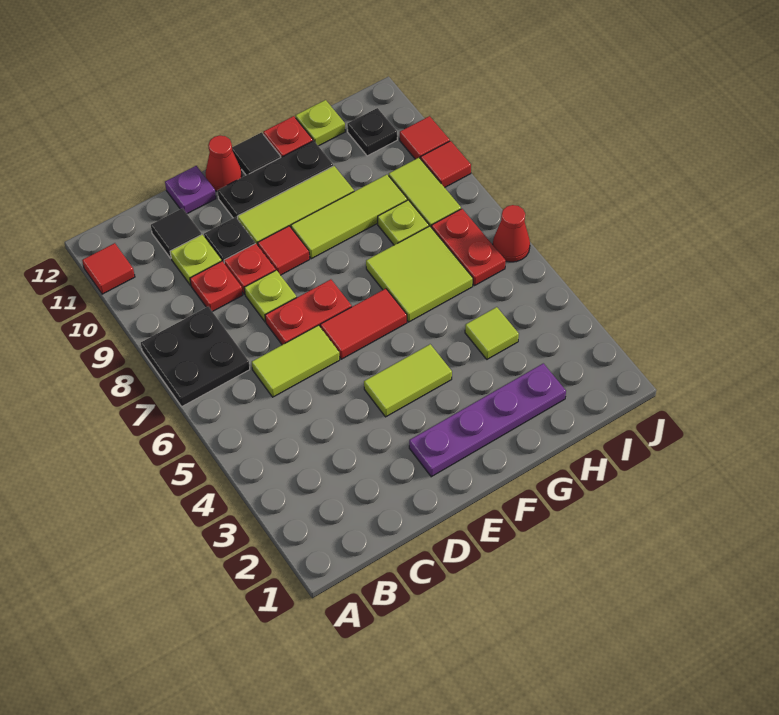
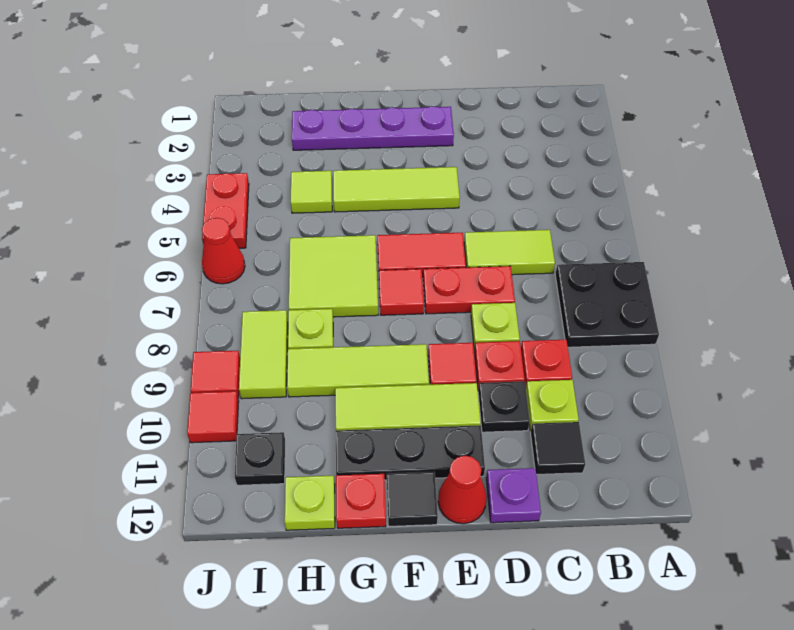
red tile A11 level 1 -> red tile F7 level 1
lime tile E4:F4 level 1 -> lime tile E4:G4 level 1
red plate I6:I7 level 1 -> red plate J4:J5 level 1

